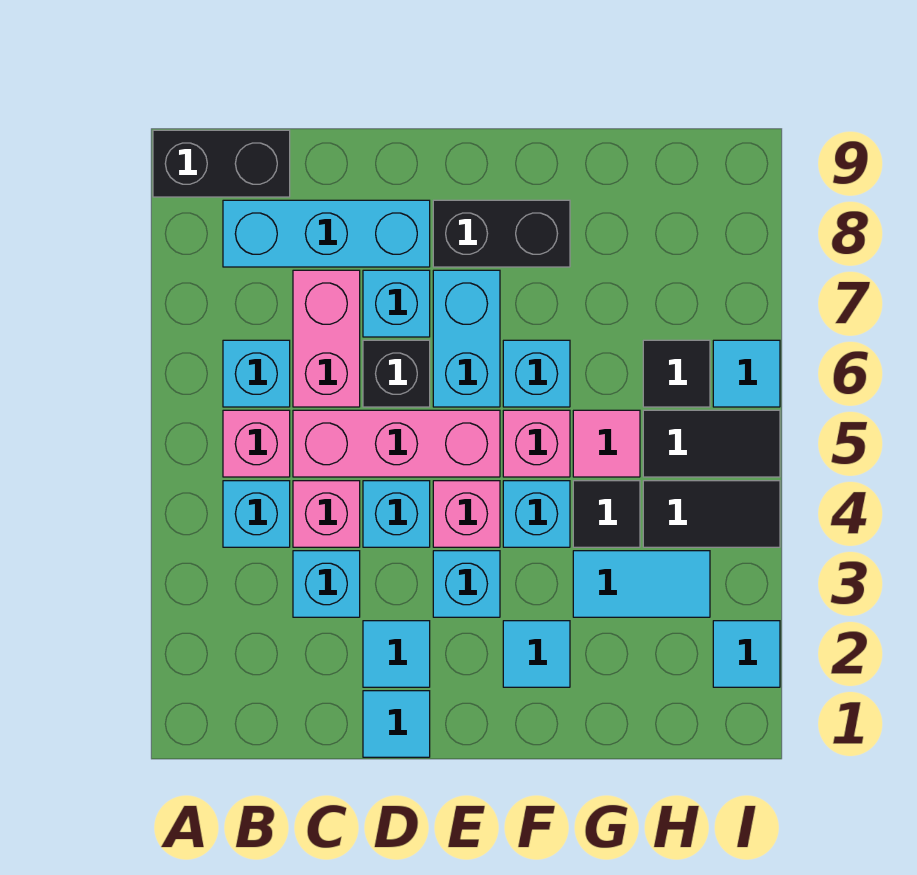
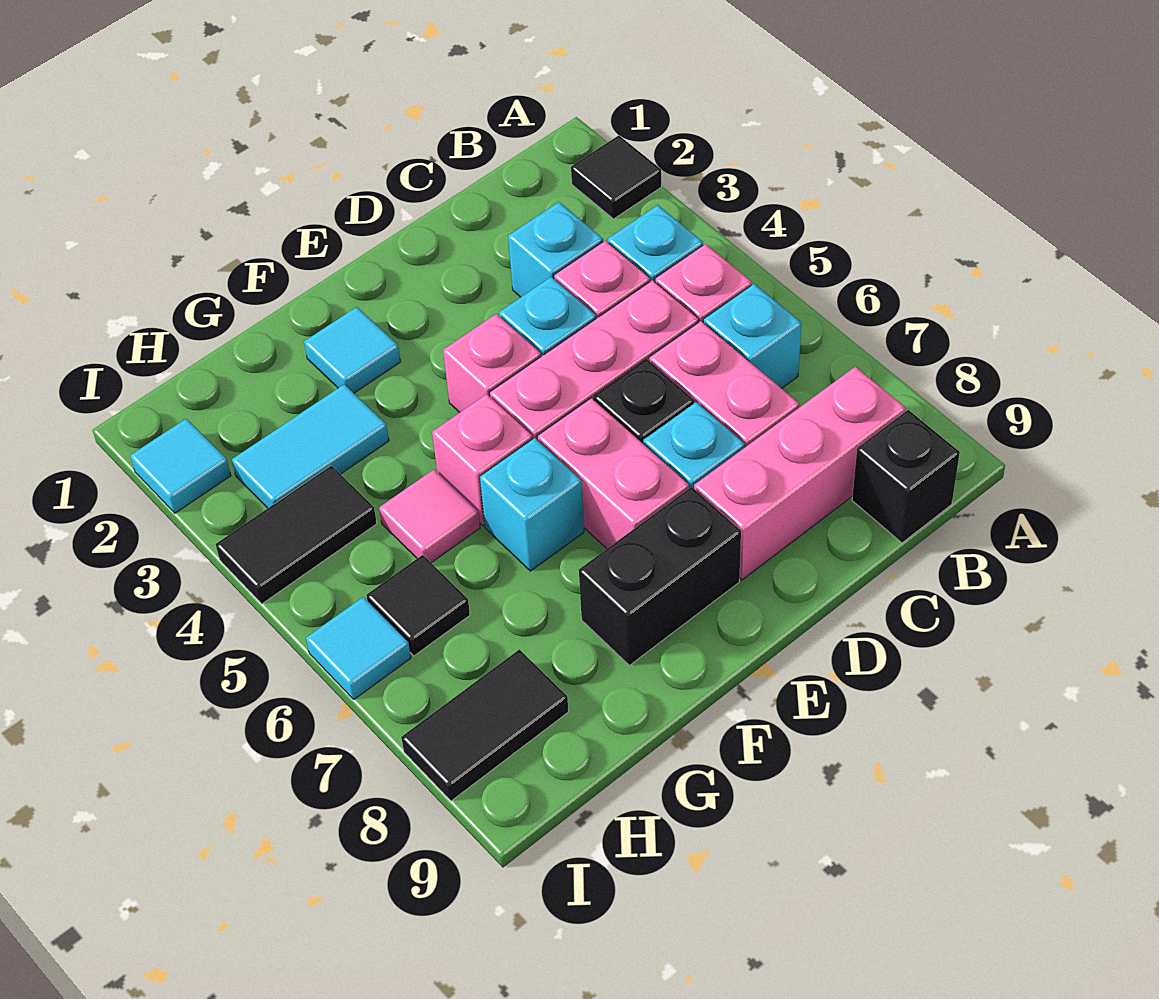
black brick A9:B9 level 1 -> black brick B9 level 1
cyan brick B8:D8 level 1 -> pink brick B8:D8 level 1
cyan tile D1 level 1 -> none
cyan tile D2 level 1 -> none
cyan brick E3 level 1 -> none
cyan brick E6:E7 level 1 -> pink brick E6:E7 level 1
cyan brick F4 level 1 -> none
black tile G4 level 1 -> black tile A2 level 1
black tile H5:I5 level 1 -> black tile H8:I8 level 1

